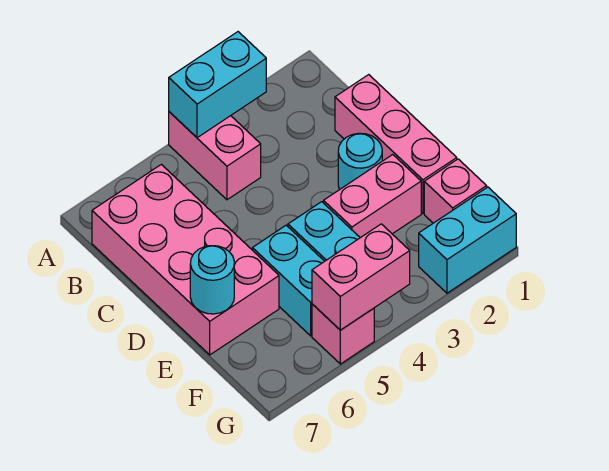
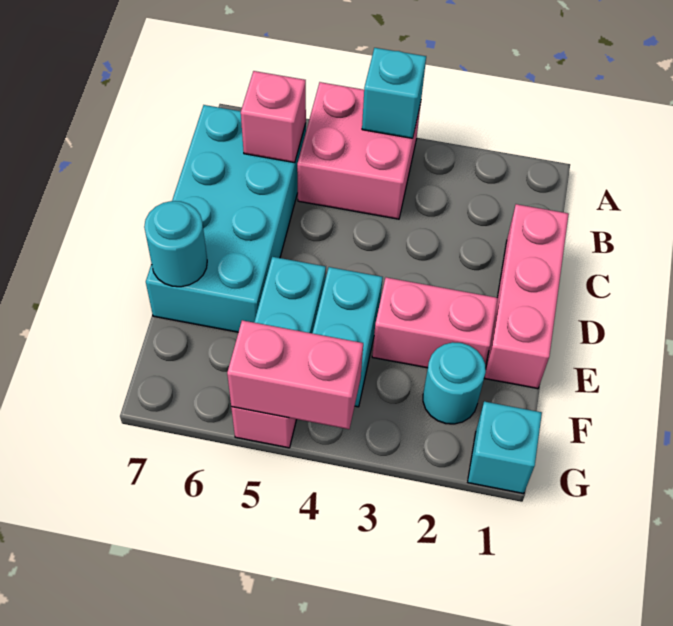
cyan brick A3:A4 level 2 -> cyan brick A4 level 2
pink brick A4:B4 level 1 -> pink brick A4:B5 level 1
pink brick B6:E7 level 1 -> cyan brick B6:E7 level 1
cyan round brick D2 level 1 -> cyan round brick F2 level 1
pink brick F1 level 1 -> pink brick B6 level 2
cyan brick G1:G2 level 1 -> cyan brick G1 level 1

